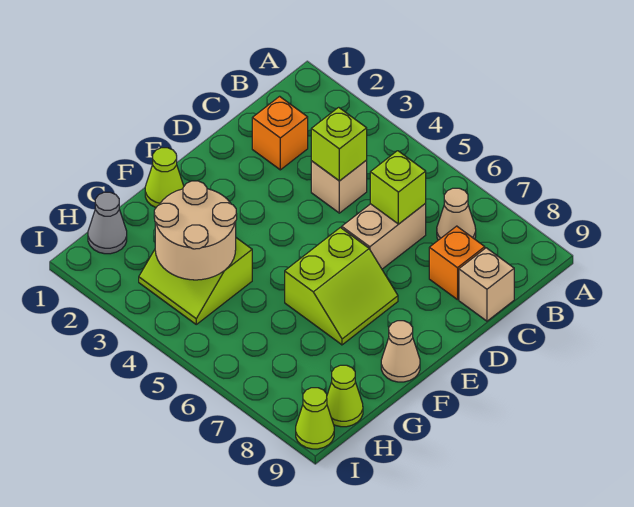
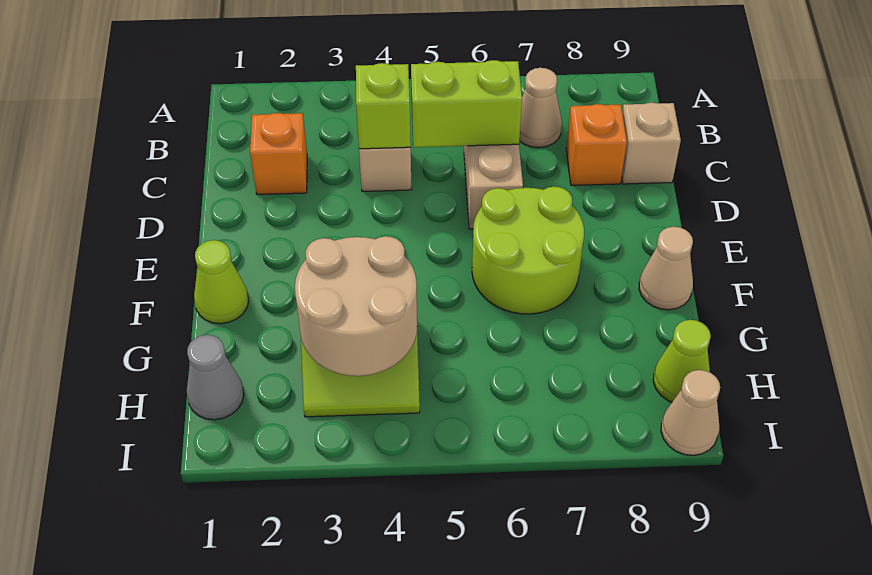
lime brick C6 level 2 -> lime brick C5:C6 level 2
lime slope E6:F7 level 1 top 6 -> lime round brick E6:F7 level 1
lime cone I9 level 1 -> tan cone I9 level 1

